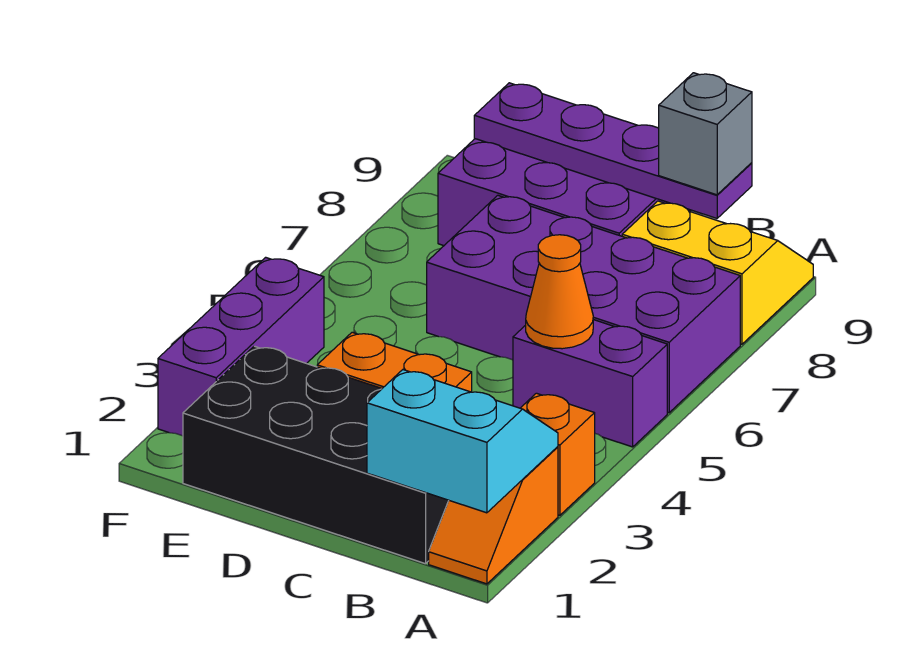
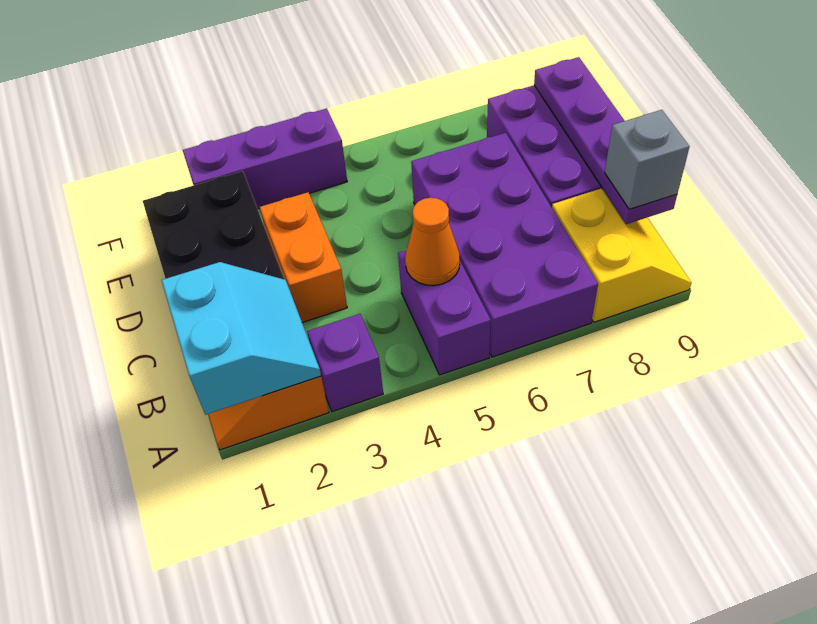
orange brick A3 level 1 -> purple brick A3 level 1

